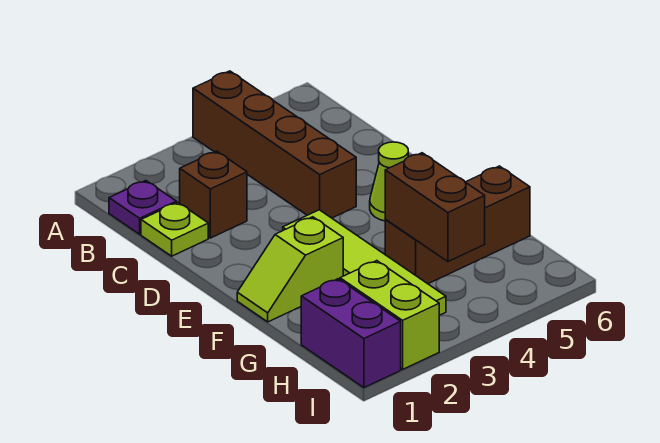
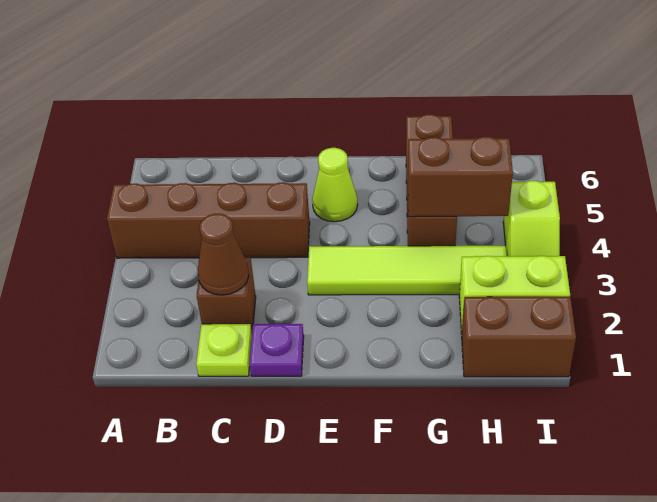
purple plate B1 level 1 -> purple plate D1 level 1
none -> brown cone C2 level 2
lime slope F1:F2 level 1 top 2 -> lime slope I3:I4 level 1 top 4
purple brick H1:I1 level 1 -> brown brick H1:I1 level 1

